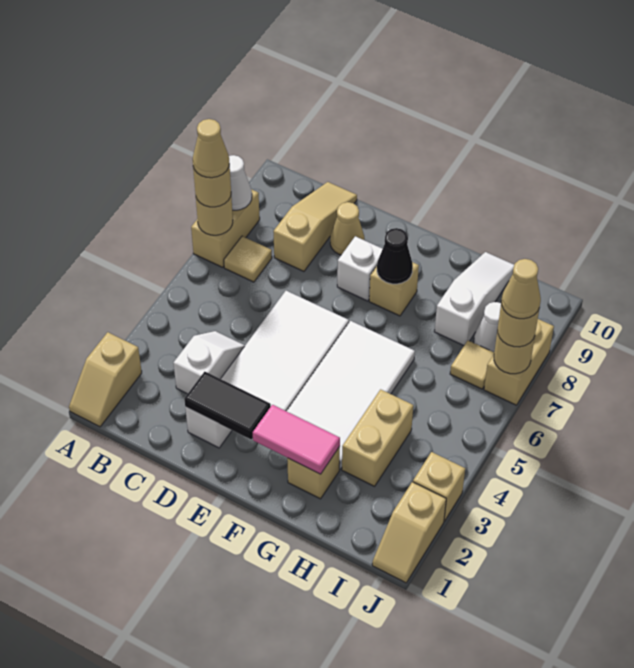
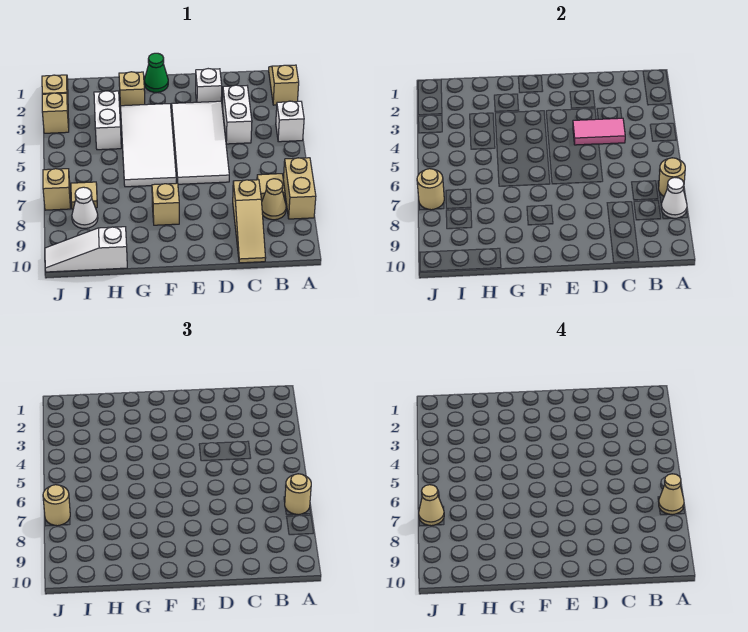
white slope C3:C4 level 1 top 3 -> white brick C3:C4 level 1
black tile D2:E2 level 2 -> none
tan cone D9 level 1 -> tan cone B8 level 1
white brick E8 level 1 -> white brick A4 level 1
none -> green cone F1 level 1
pink tile F2:G2 level 2 -> pink tile C4:D4 level 2
black cone F8 level 2 -> none
tan brick H3:H4 level 1 -> white brick H3:H4 level 1
white slope H8:H10 level 1 top 8 -> white slope H10:J10 level 1 top H
tan brick J7:J8 level 1 -> tan brick J7 level 1

